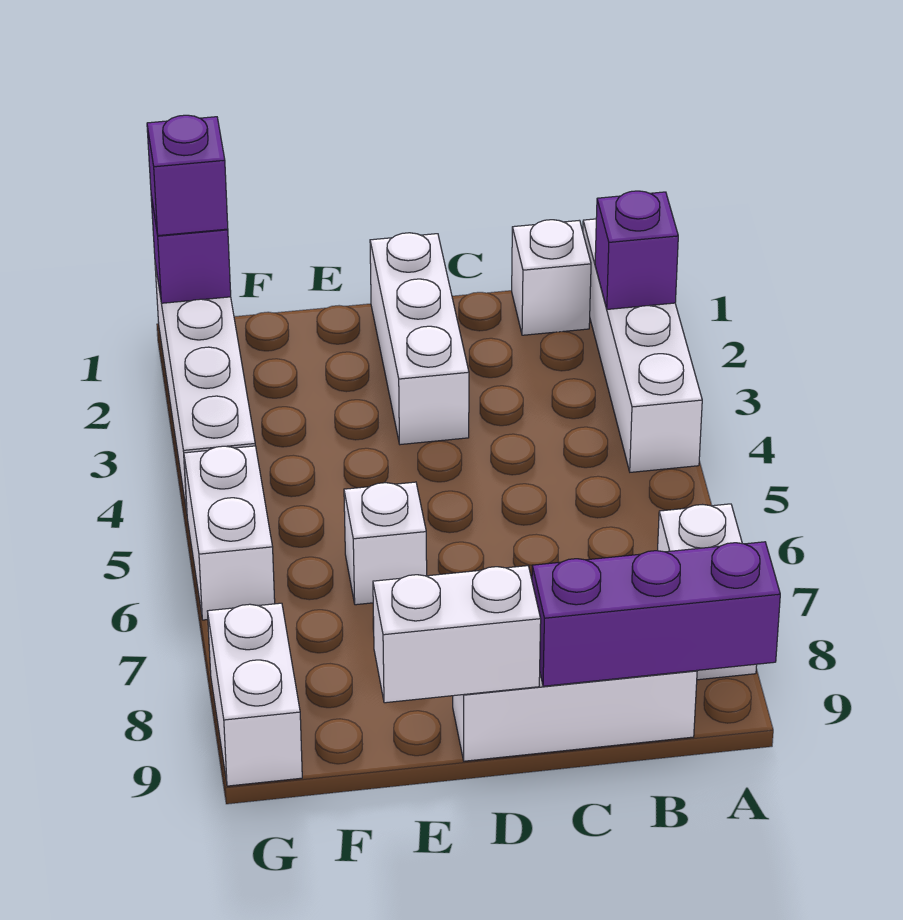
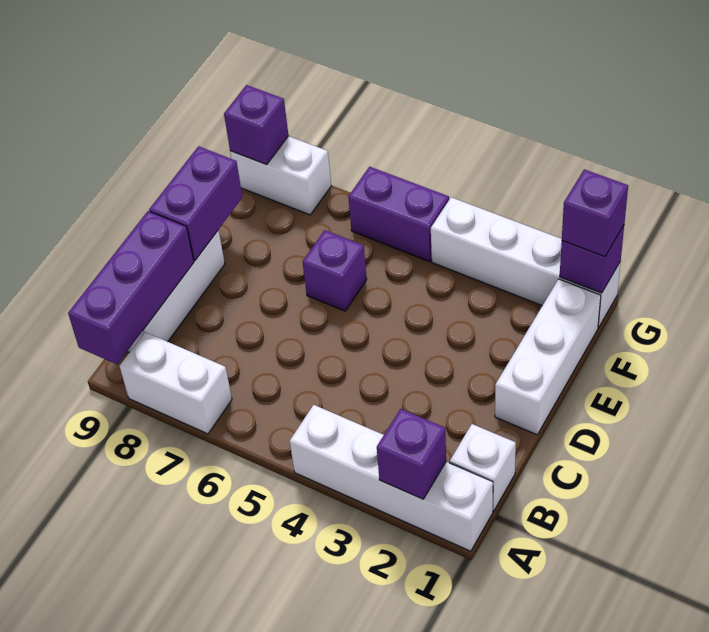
white brick D1:D3 level 1 -> white brick D1:F1 level 1
white brick D9:E9 level 2 -> purple brick D9:E9 level 2
white brick E6 level 1 -> purple brick E6 level 1
white brick G5:G6 level 1 -> purple brick G5:G6 level 1
none -> purple brick G9 level 2

